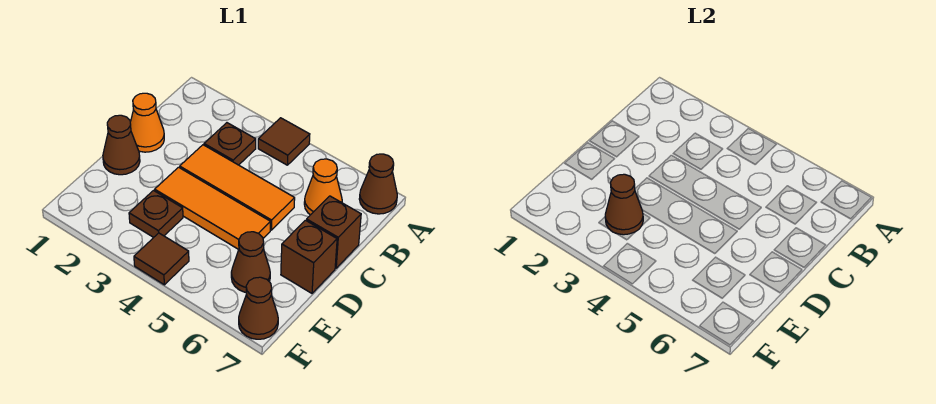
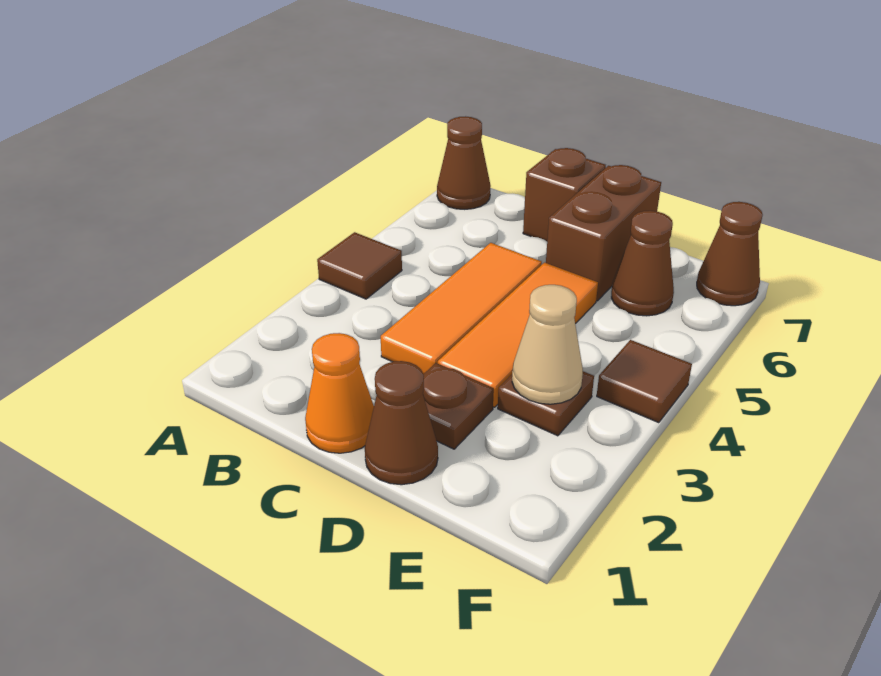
brown plate B3 level 1 -> brown plate D2 level 1
orange cone B6 level 1 -> none
brown brick D7 level 1 -> brown brick D6:D7 level 1
brown cone E3 level 2 -> tan cone E3 level 2

